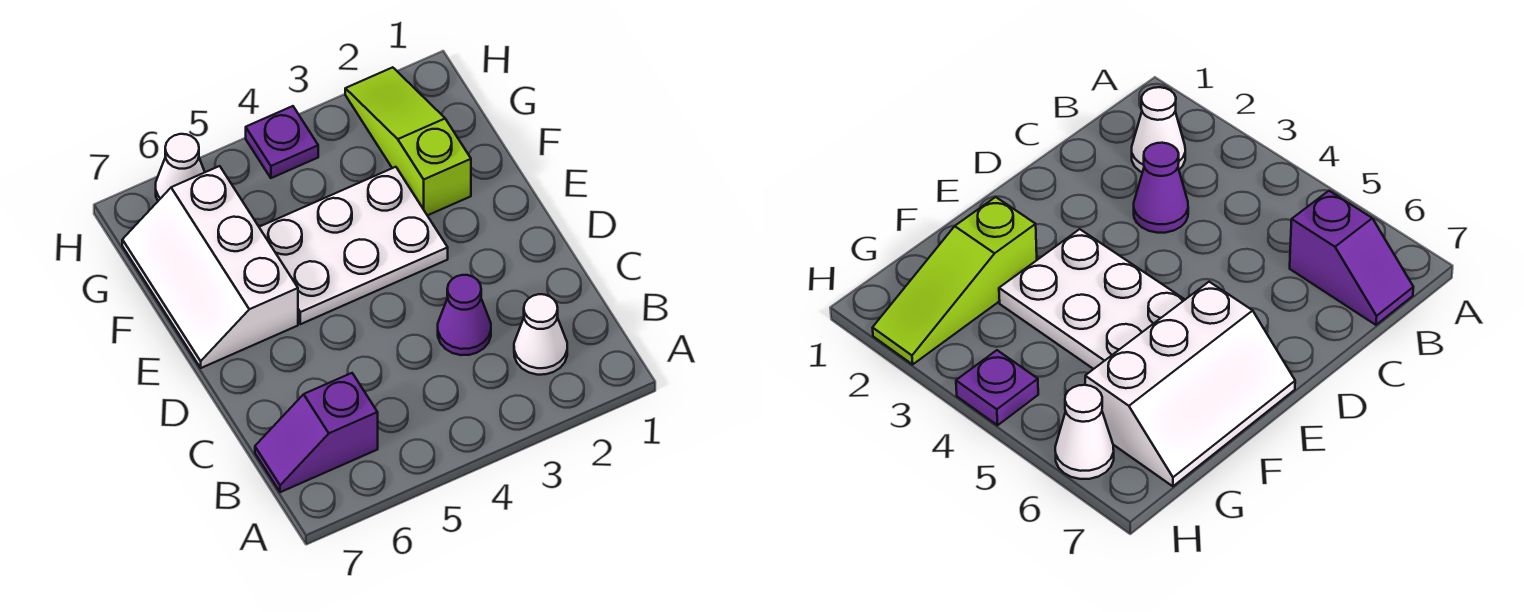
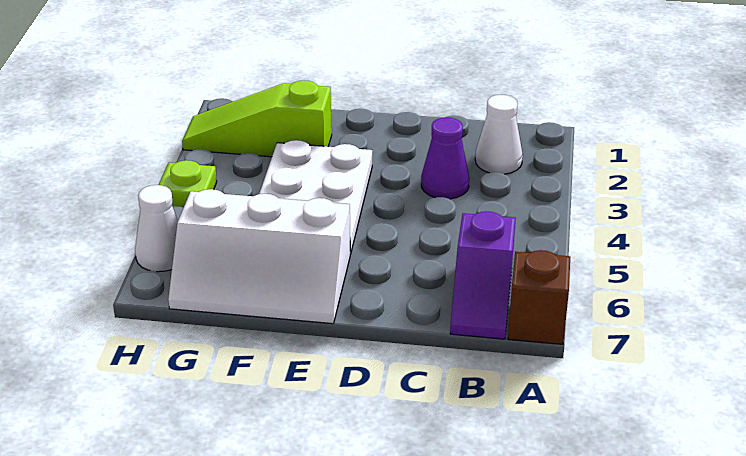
none -> brown brick A7 level 1
purple plate H4 level 1 -> lime plate H4 level 1

